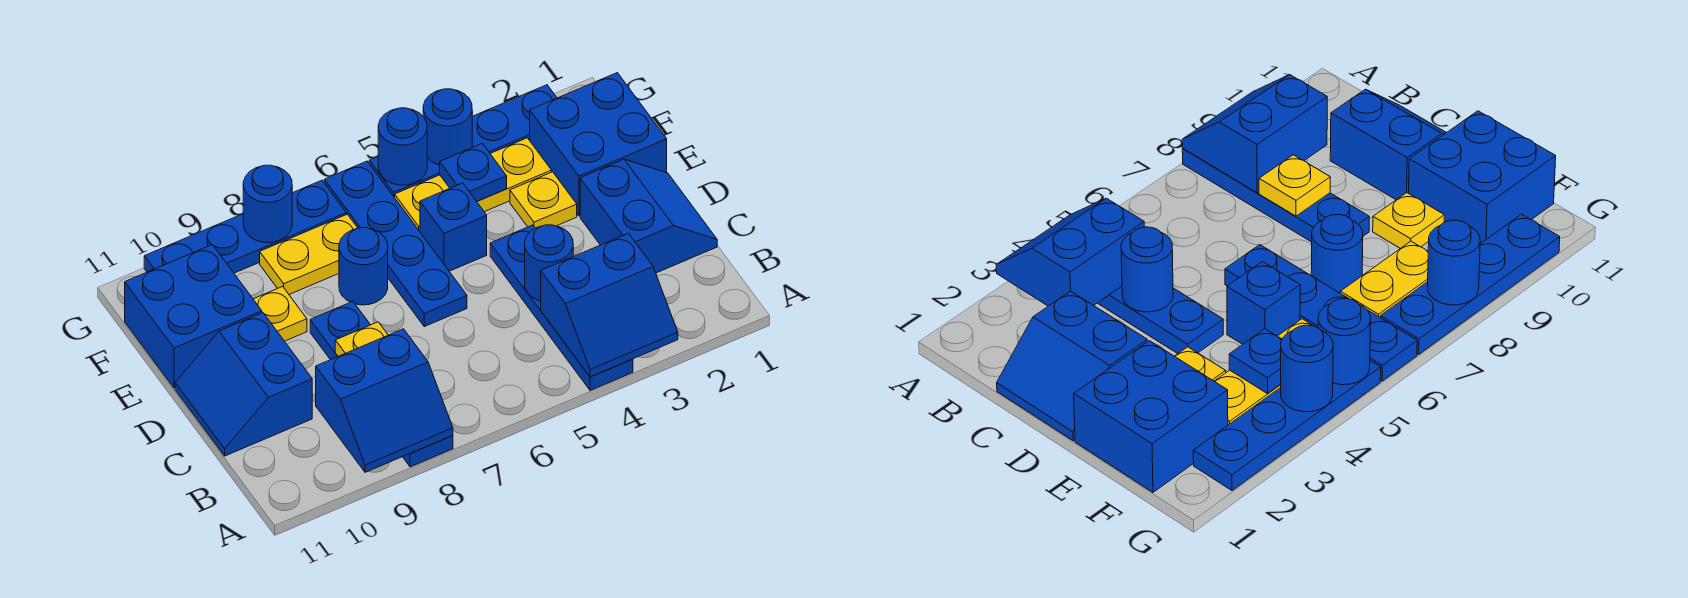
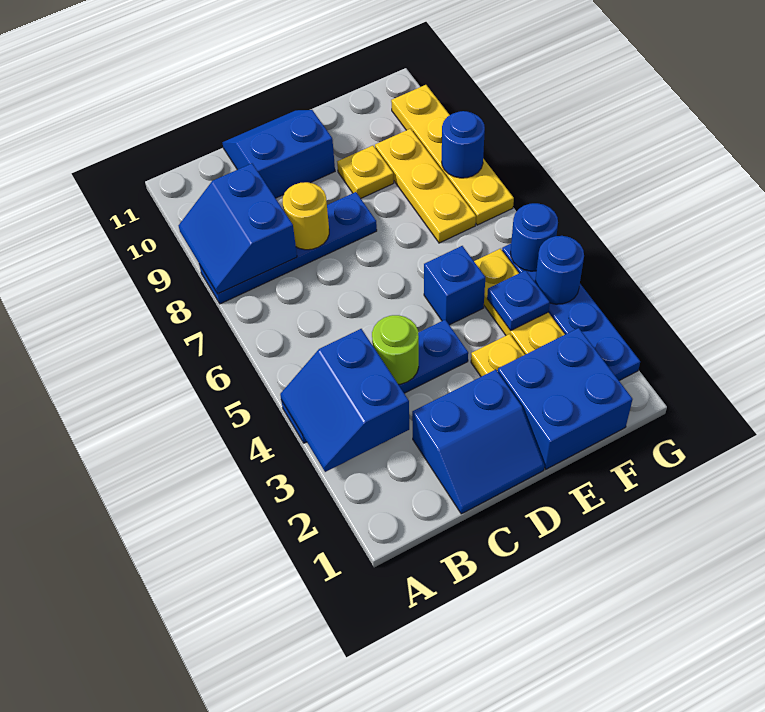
blue round brick C4 level 2 -> lime round brick C4 level 2
yellow plate C8 level 2 -> yellow round brick C8 level 2
blue plate D6:G6 level 1 -> none
blue round brick E7 level 1 -> none
blue brick E10:F11 level 1 -> none
yellow plate F7:F8 level 1 -> yellow plate F7:F9 level 1
blue plate G7:G10 level 1 -> yellow plate G7:G10 level 1

